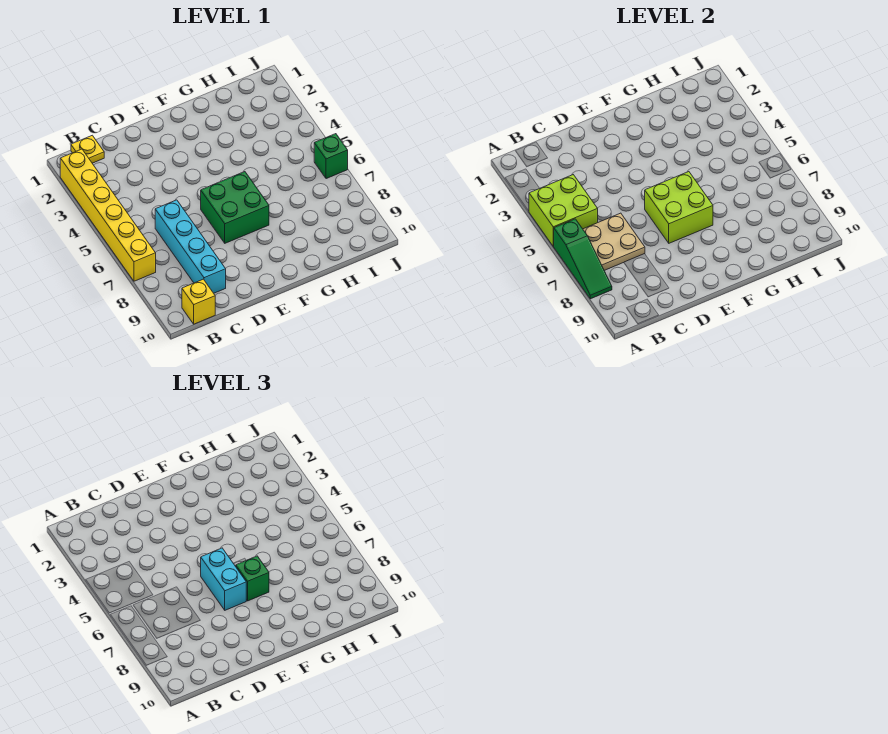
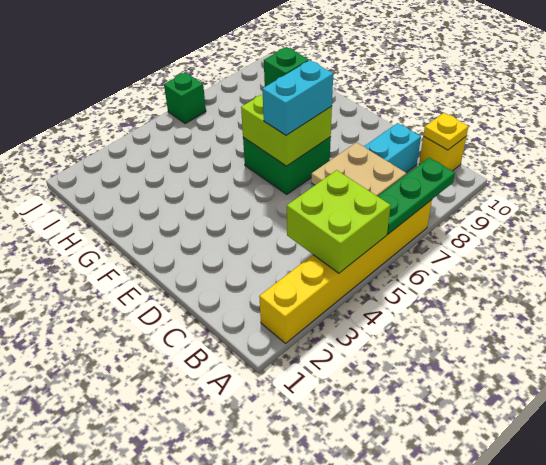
green slope A6:A8 level 2 top 6 -> green plate A6:A8 level 2
yellow plate B1 level 1 -> yellow plate B10 level 2

